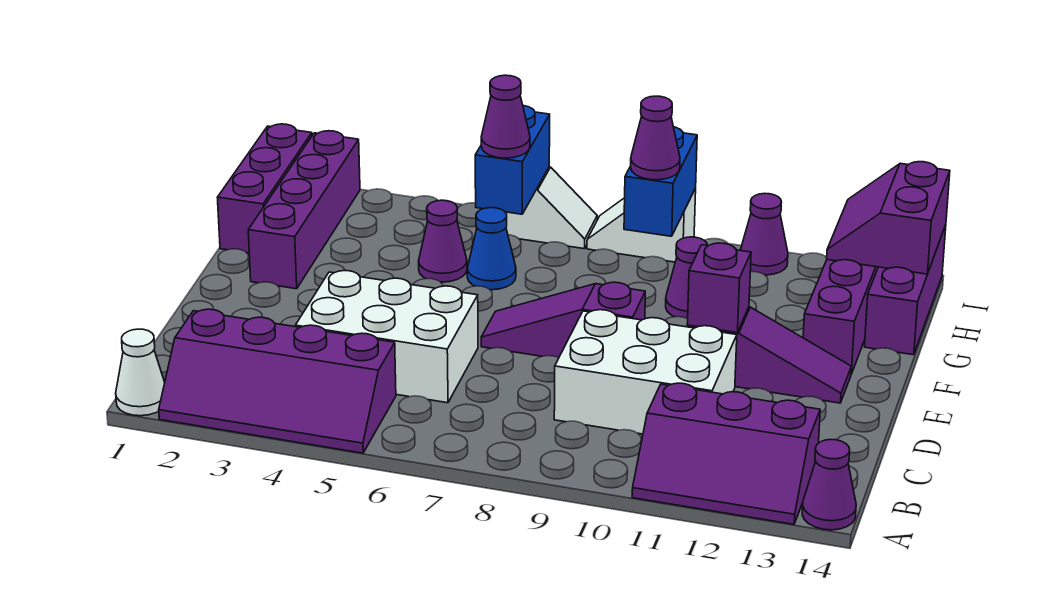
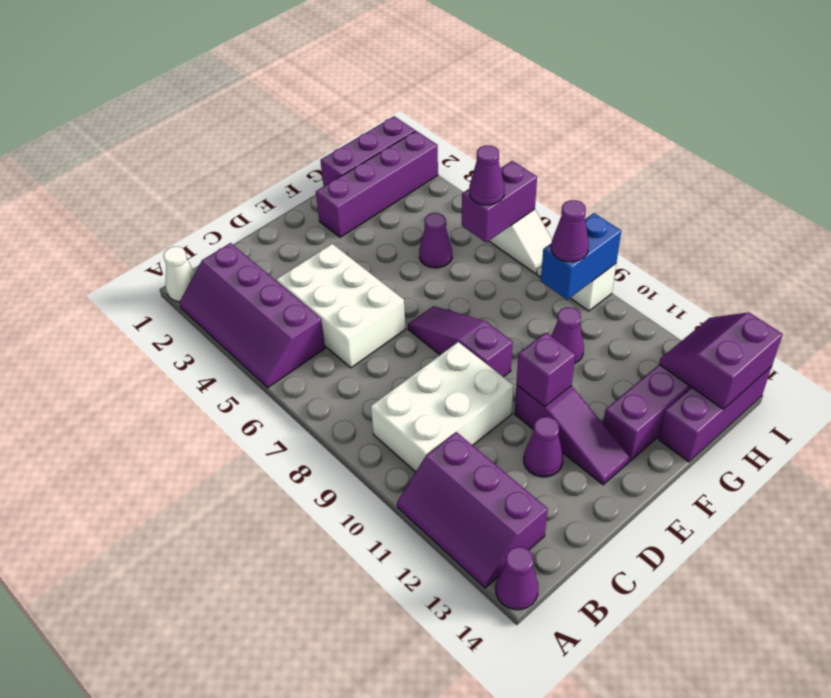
white brick C9:D11 level 1 -> white brick B9:D10 level 1
blue cone G6 level 1 -> none
blue brick H6:I6 level 2 -> purple brick H6:I6 level 2
purple cone I11 level 1 -> purple cone D12 level 1

